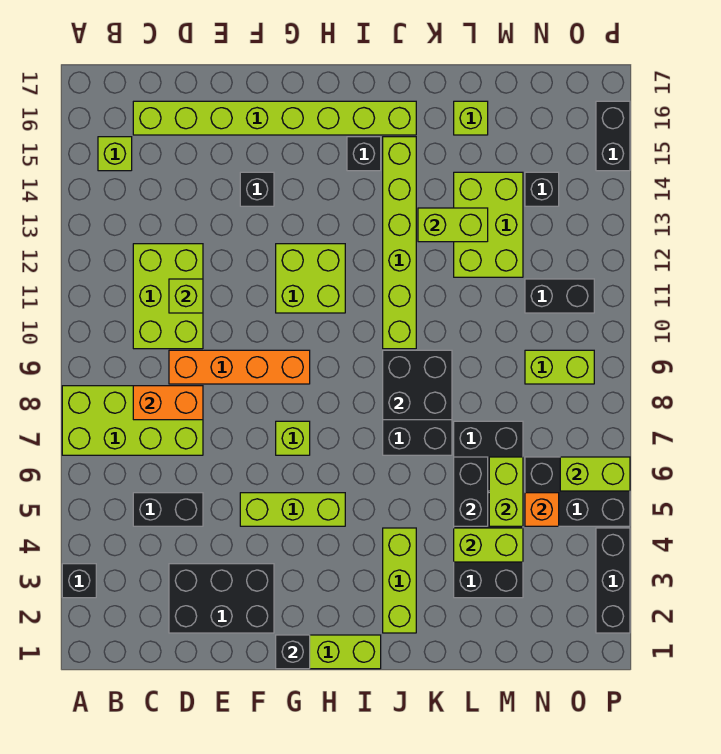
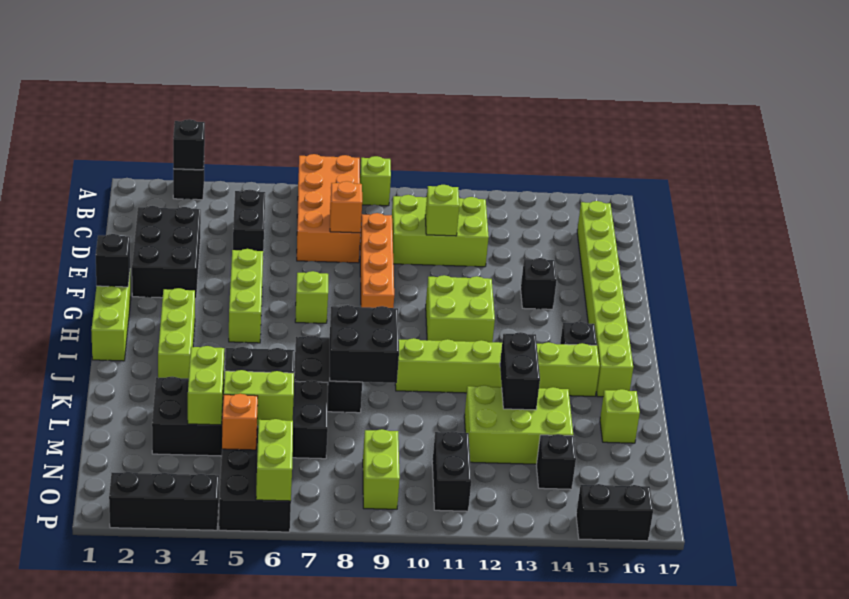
none -> black brick A3 level 2
lime brick A7:D8 level 1 -> orange brick A7:D8 level 1
lime brick B15 level 1 -> lime brick A9 level 1
orange brick C8:D8 level 2 -> orange brick D8 level 2
lime brick J2:J4 level 1 -> lime brick H3:J3 level 1
lime brick K13:L13 level 2 -> black brick K13:L13 level 2

